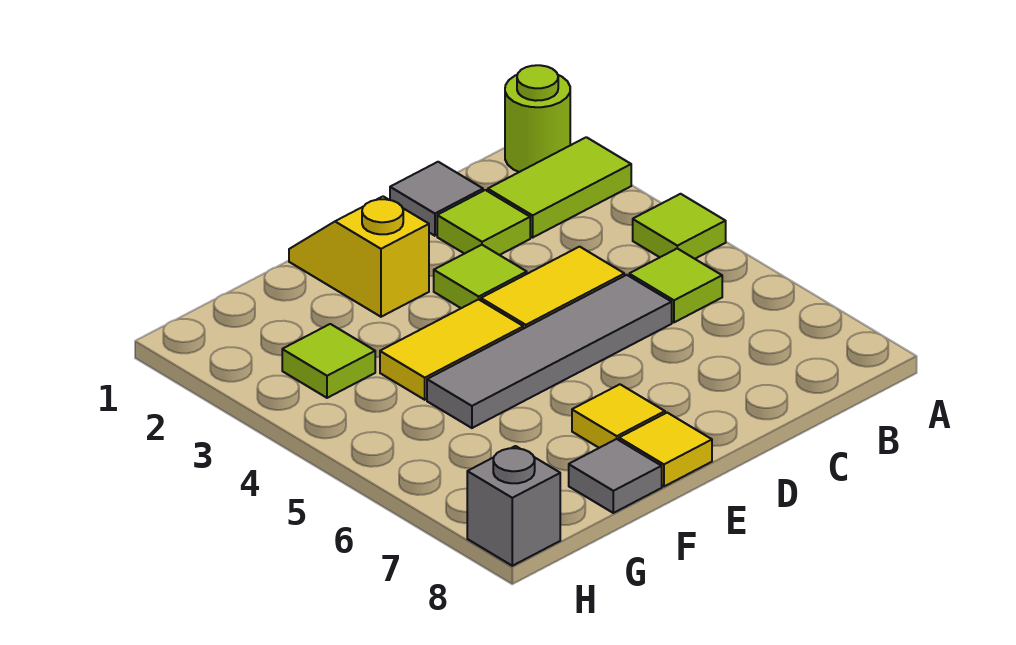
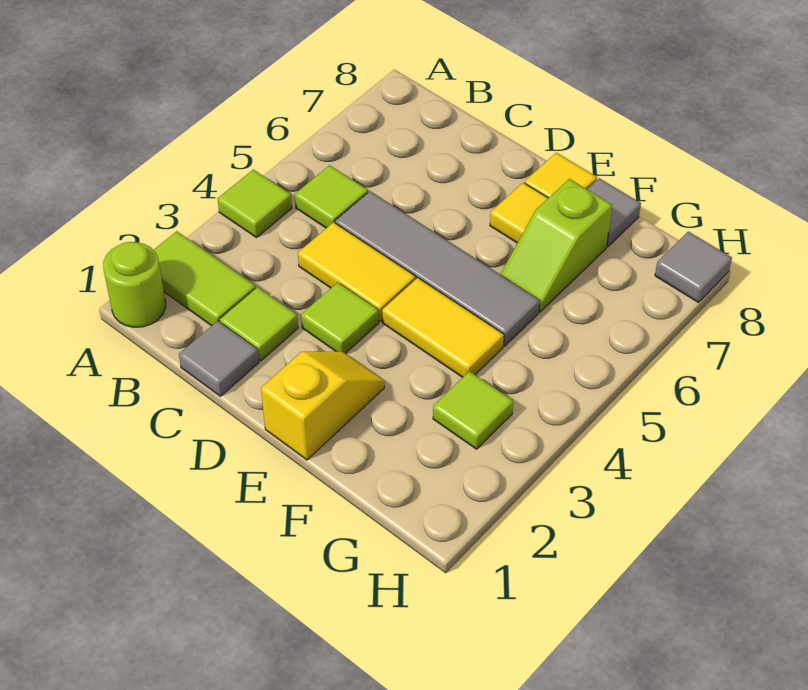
yellow slope E1:E2 level 1 top 2 -> yellow slope E1:E2 level 1 top 1
none -> lime slope F6:F7 level 1 top 7
grey brick H8 level 1 -> grey tile H8 level 1

